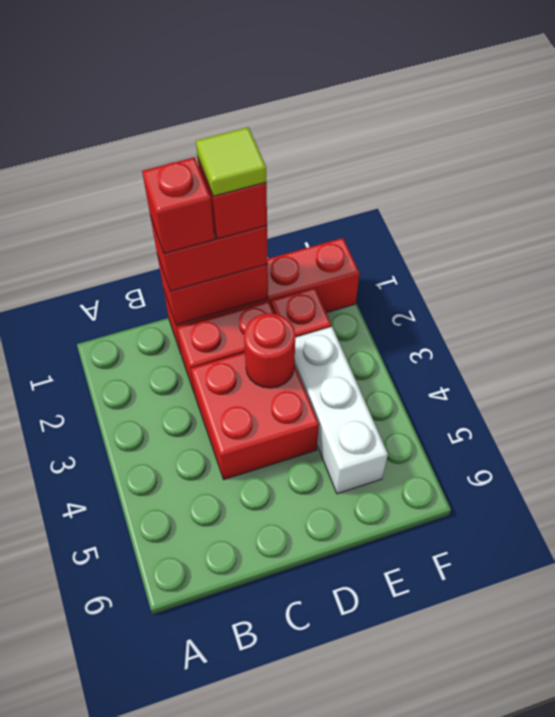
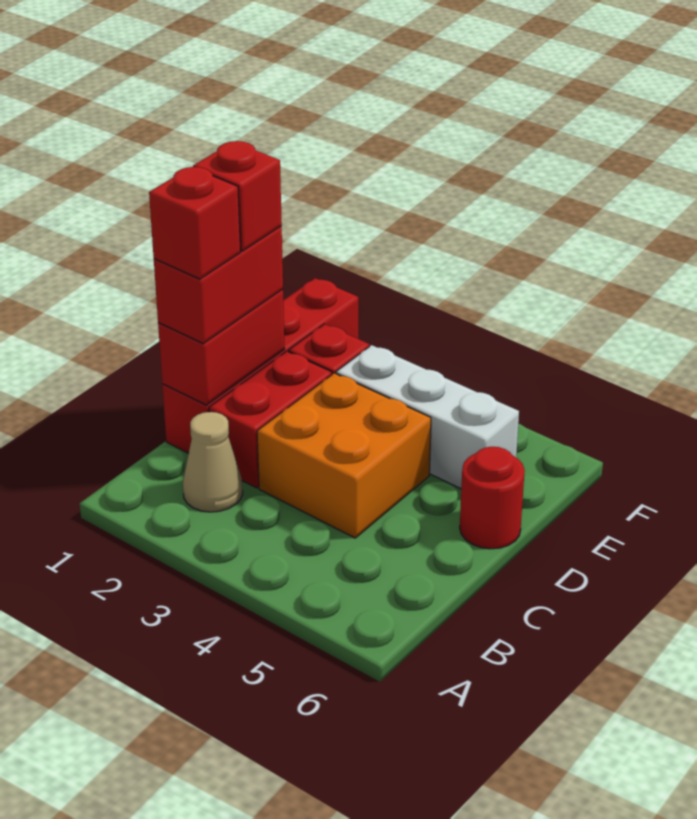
none -> tan cone B2 level 1
red brick C3:D4 level 1 -> orange brick C3:D4 level 1
lime tile D1 level 5 -> none
red round brick D3 level 2 -> red round brick D6 level 1

